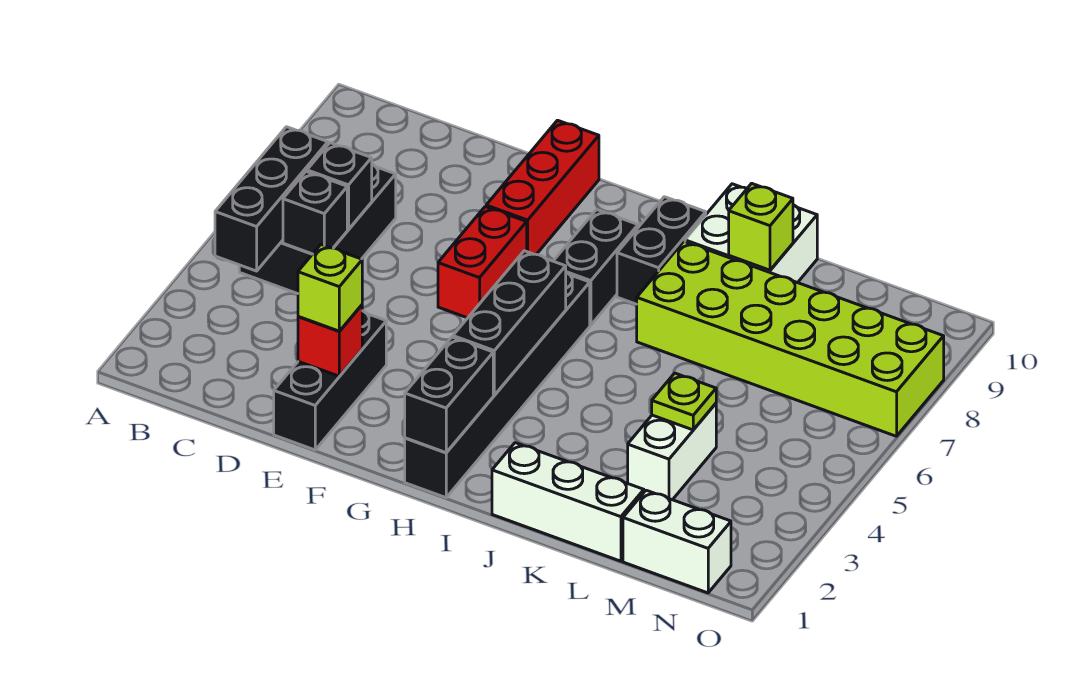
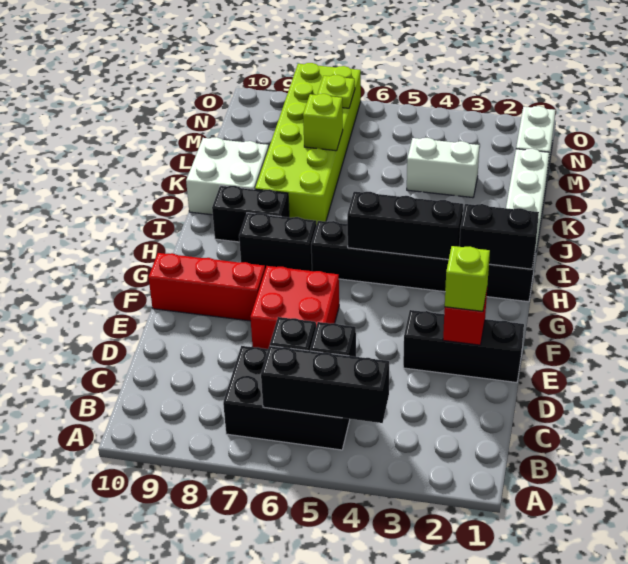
red brick F6:F7 level 1 -> red brick E6:F7 level 1
lime brick K9 level 2 -> lime brick L7 level 2
lime plate L4 level 2 -> lime plate N7 level 2

